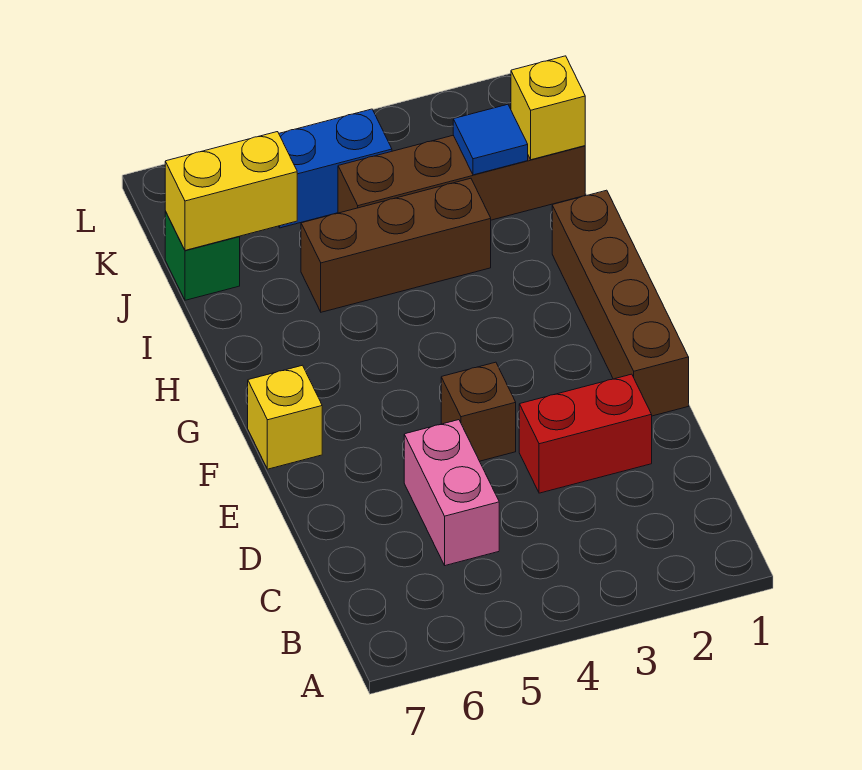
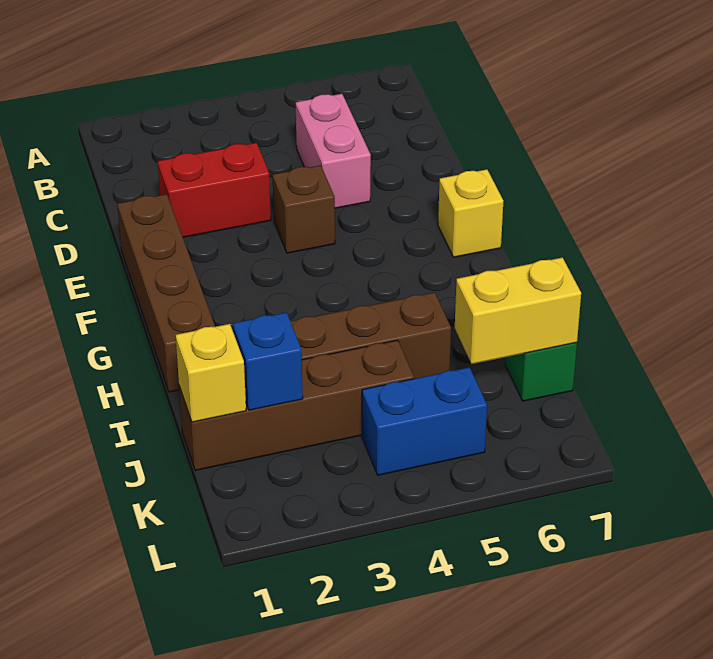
blue tile J2 level 2 -> blue brick J2 level 2

